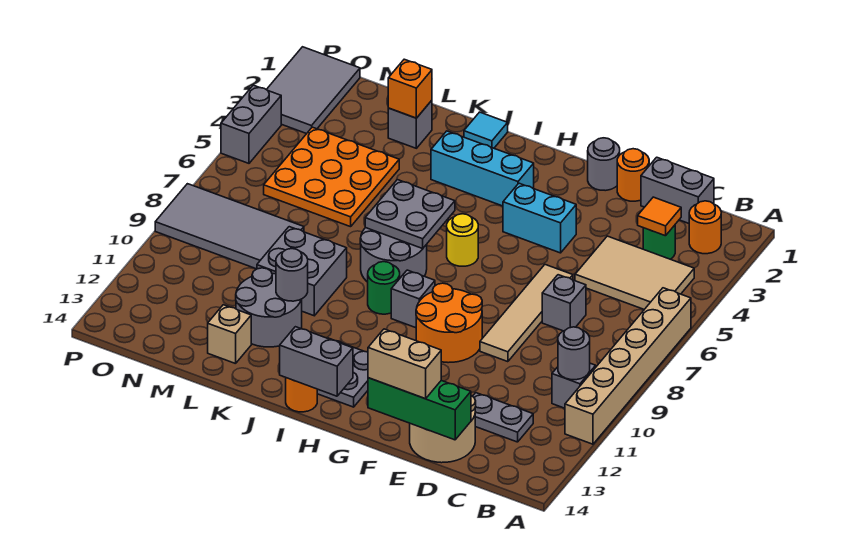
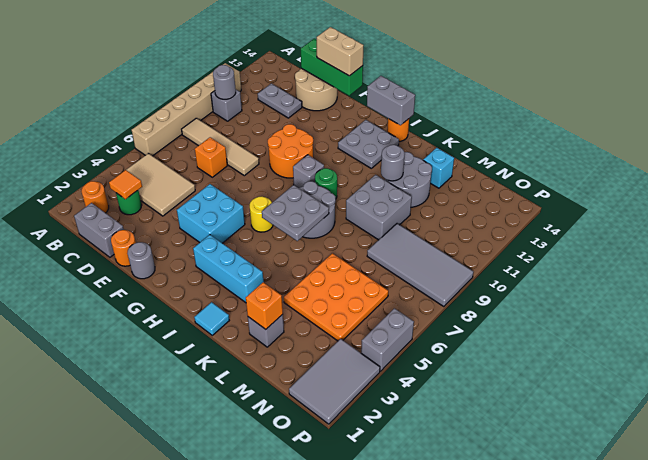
grey brick D7 level 1 -> orange brick D7 level 1
tan tile E6:E9 level 1 -> tan tile B8:E8 level 1
cyan brick F4:G4 level 1 -> cyan brick F4:G5 level 1
tan brick L13 level 1 -> cyan brick L13 level 1

